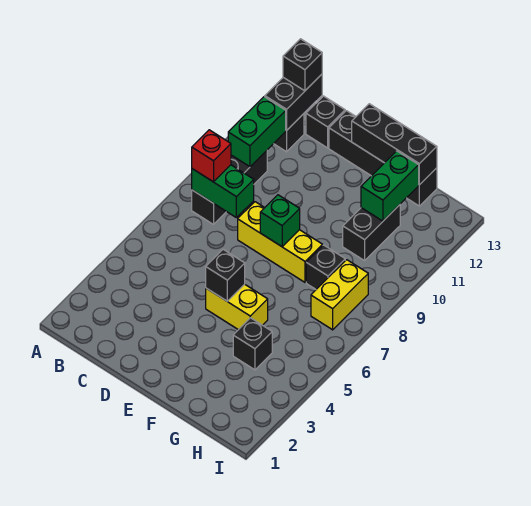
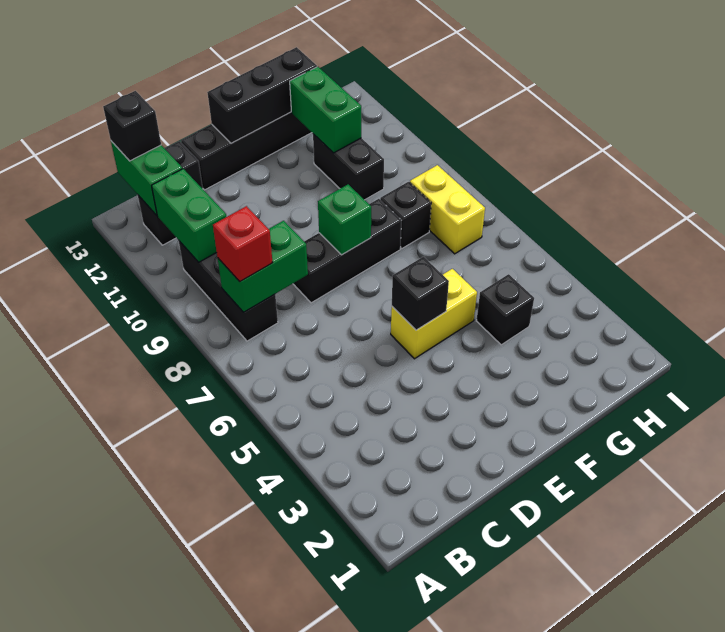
black brick B12:B13 level 2 -> green brick B12:B13 level 2
yellow brick D8:F8 level 1 -> black brick D8:F8 level 1

